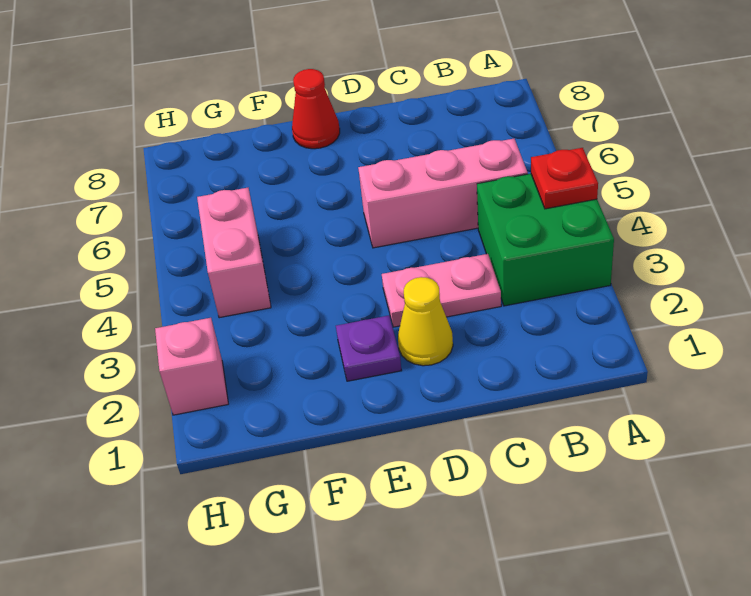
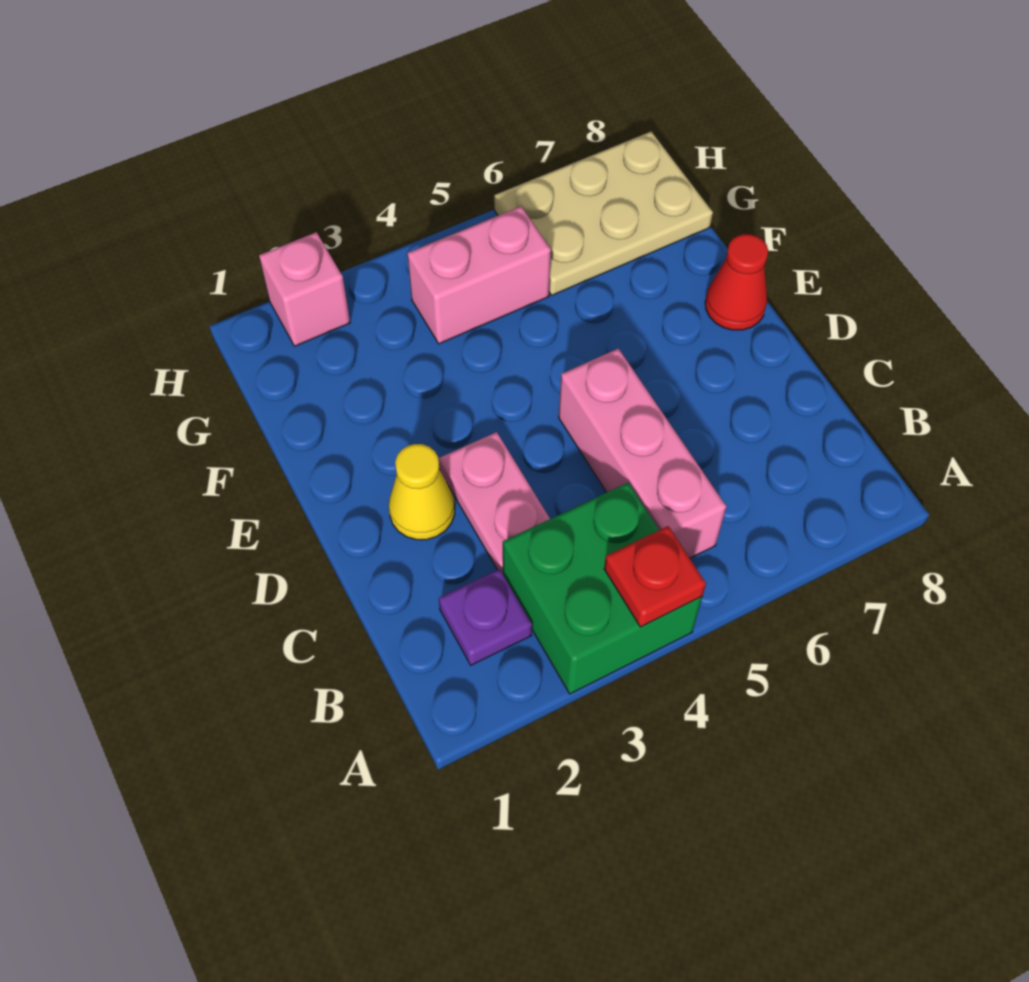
purple plate E2 level 1 -> purple plate B2 level 1
none -> tan plate G6:H8 level 1

